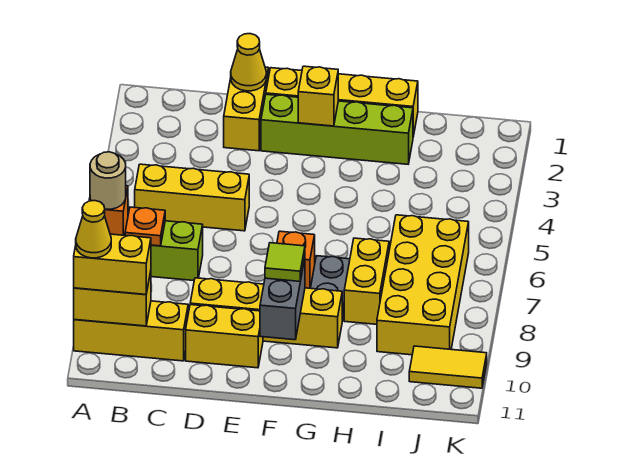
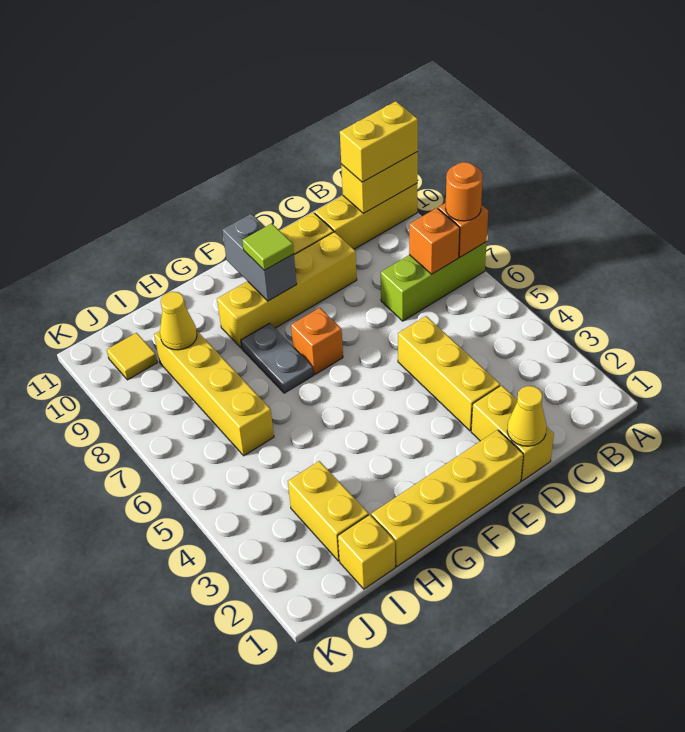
tan round brick A7 level 3 -> orange round brick A7 level 3
yellow cone A10 level 4 -> yellow cone I9 level 2
yellow brick B5:D5 level 1 -> yellow brick D3:D5 level 1
orange plate B7 level 2 -> orange brick B7 level 2
lime brick E2:H2 level 1 -> none
yellow brick F2 level 2 -> yellow brick I1 level 1
yellow brick H7:H8 level 1 -> yellow brick I2:I3 level 1
yellow brick I6:J9 level 1 -> yellow brick I6:I9 level 1
yellow tile J10:K10 level 1 -> yellow tile J10 level 1

